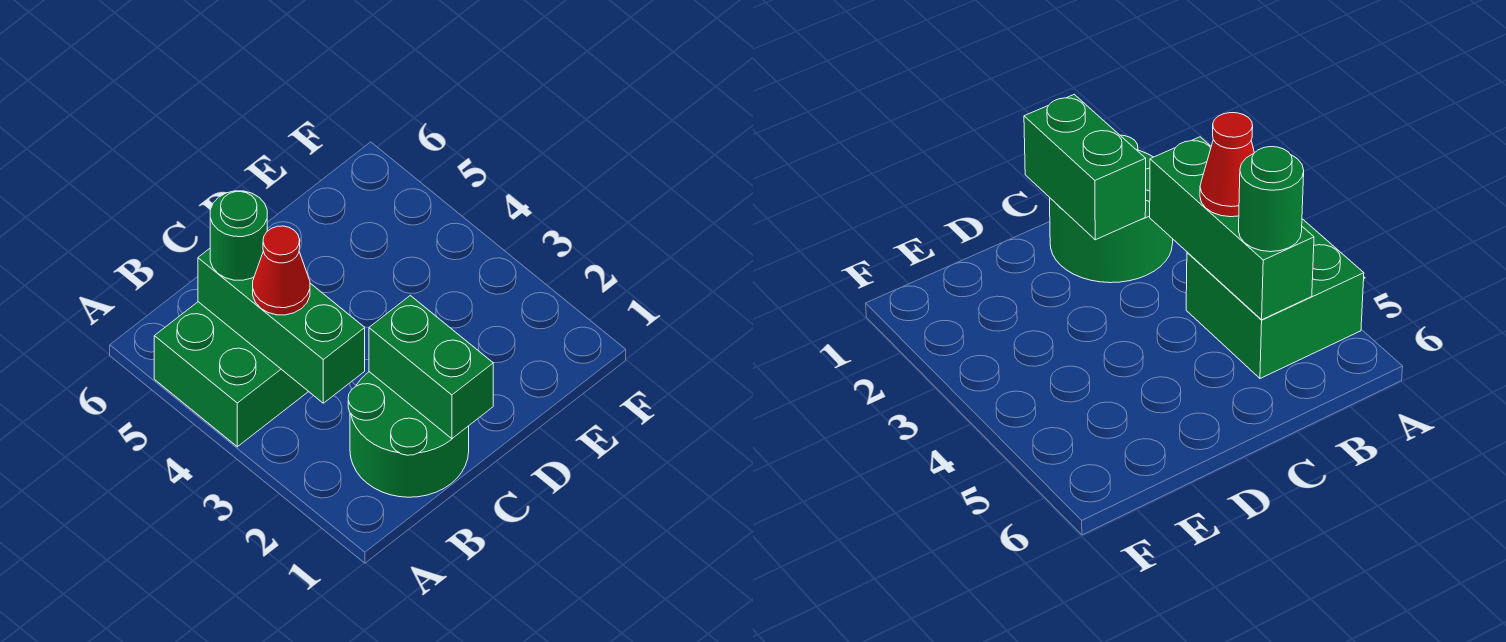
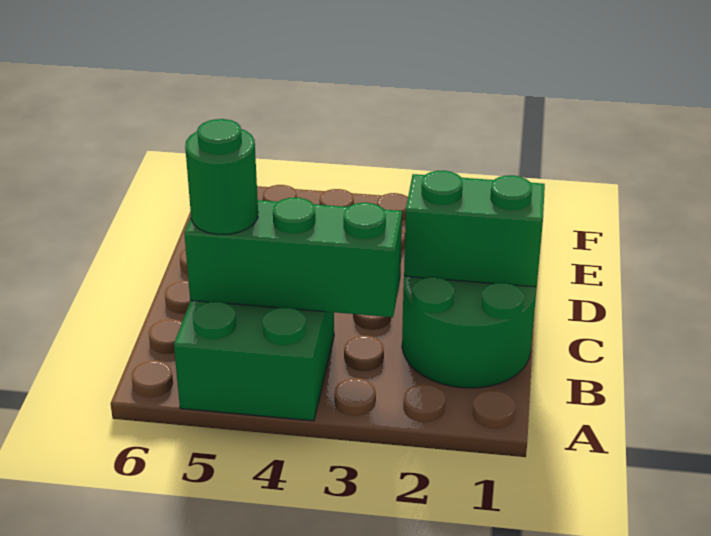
red cone B4 level 3 -> none

